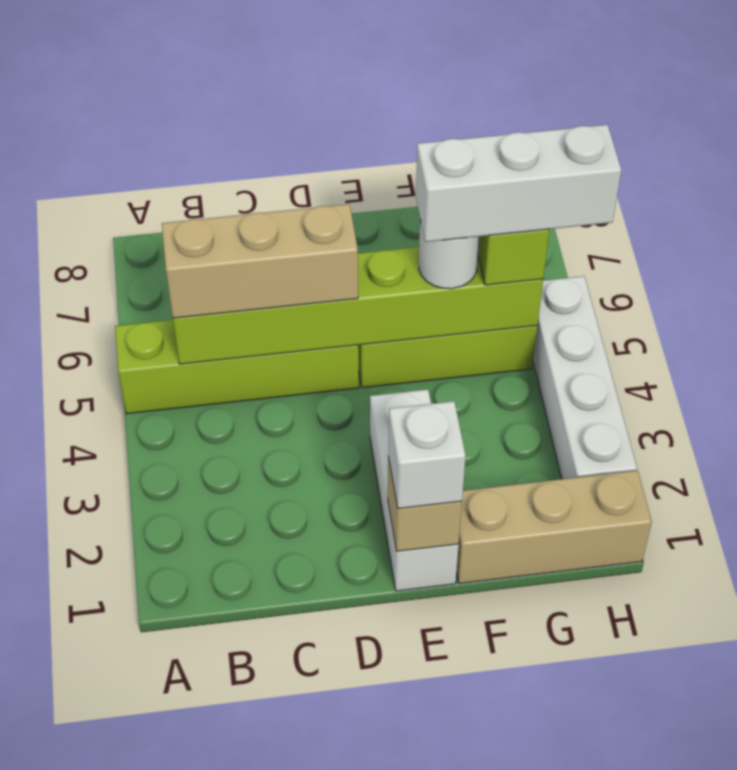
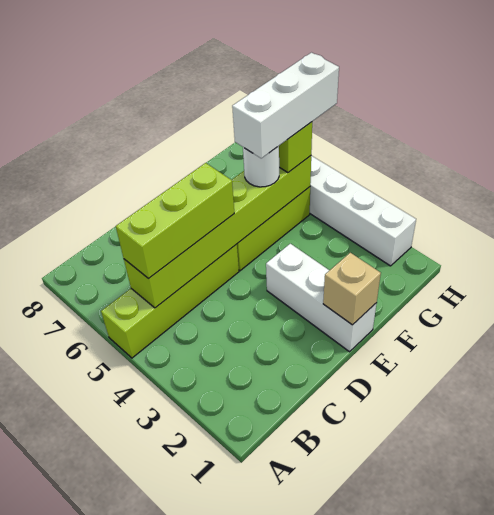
tan brick B5:D5 level 3 -> lime brick B5:D5 level 3
white brick E1 level 3 -> none
tan brick F1:H1 level 1 -> none

